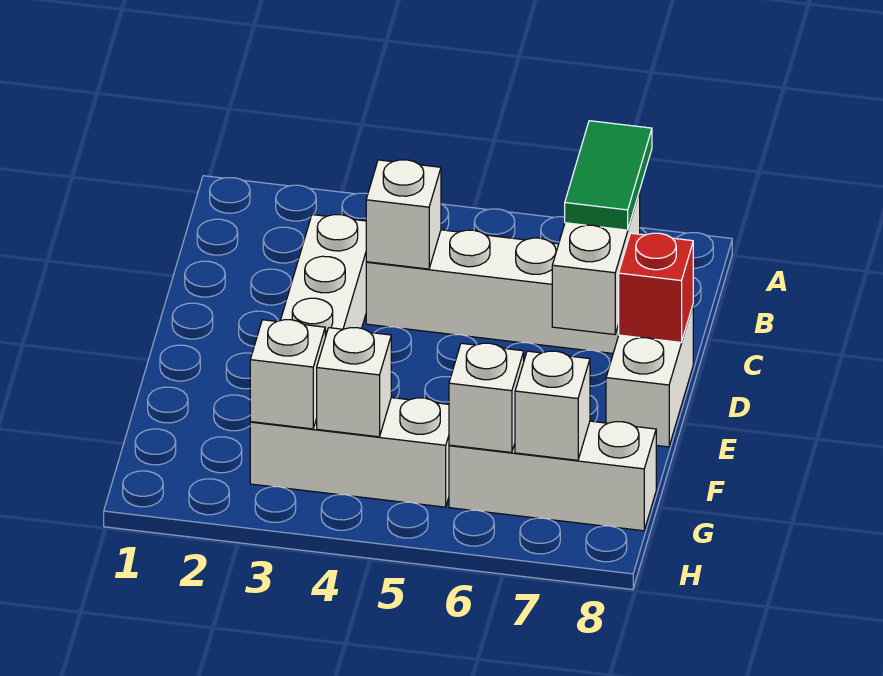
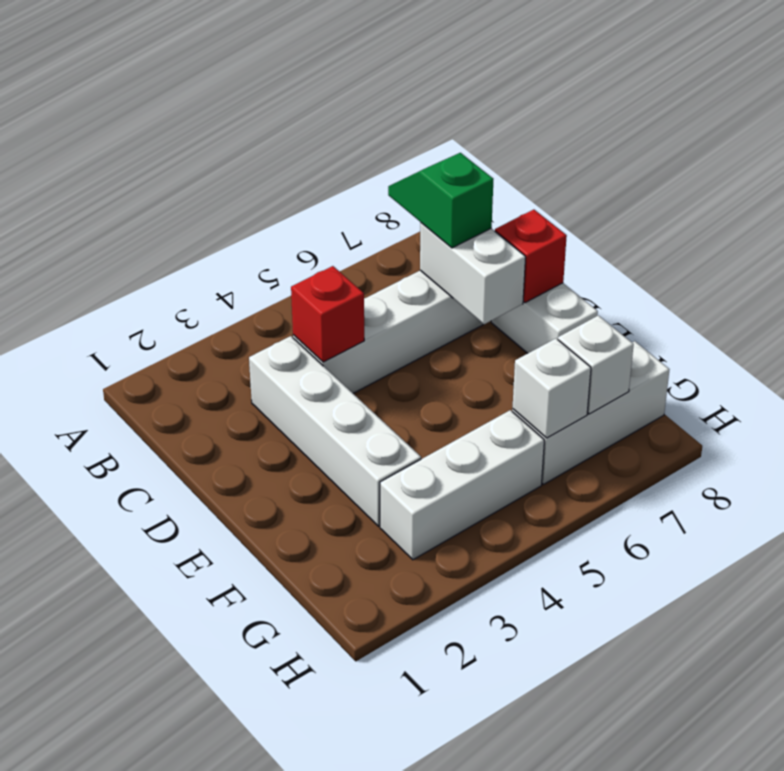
green tile B7:C7 level 3 -> green slope B7:C7 level 3 top C
white brick C4 level 2 -> red brick C4 level 2
white brick G3 level 2 -> none
white brick G4 level 2 -> none

